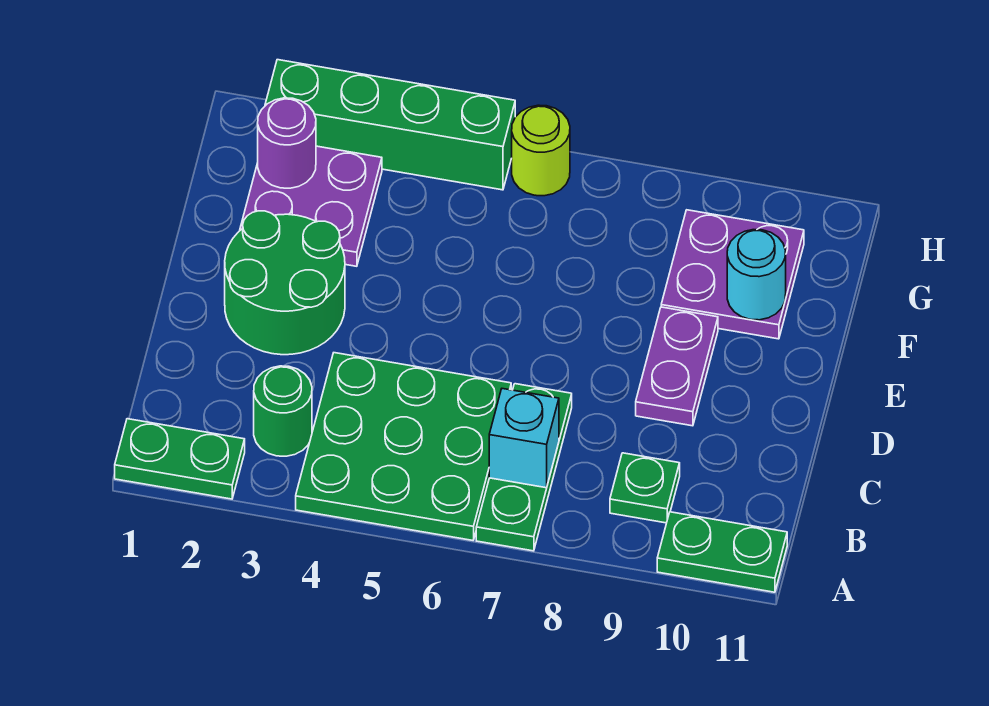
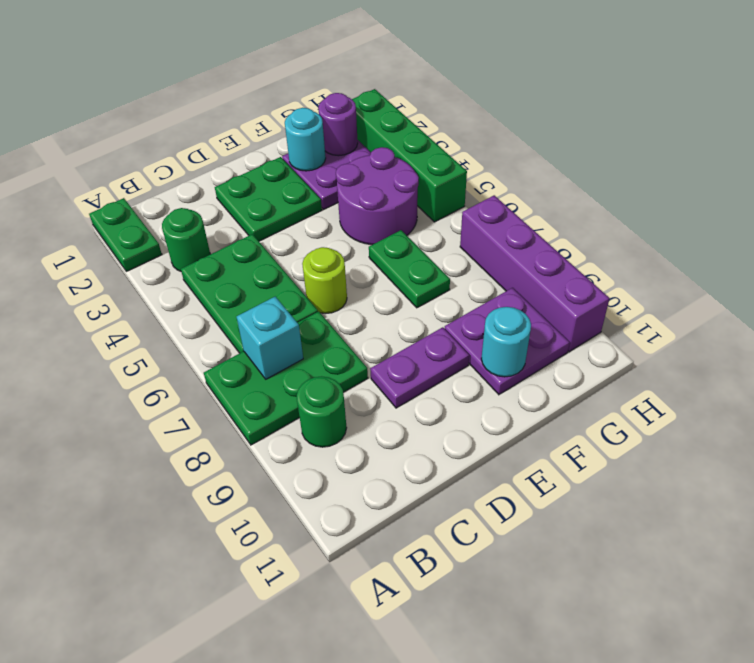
green plate A4:C6 level 1 -> green plate B4:C6 level 1
green plate A7:C7 level 1 -> green plate A7:C8 level 1
green plate A10:A11 level 1 -> green plate F6:F7 level 1
green plate B9 level 1 -> green round brick B9 level 1
green round brick D2:E3 level 1 -> green plate D2:E3 level 1
none -> cyan round brick F2 level 2
none -> purple round brick F4:G5 level 1
lime round brick H6 level 1 -> lime round brick D6 level 1
none -> purple brick H7:H10 level 1

